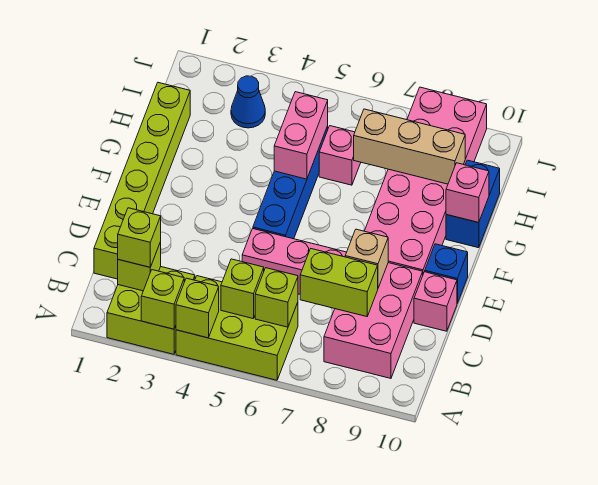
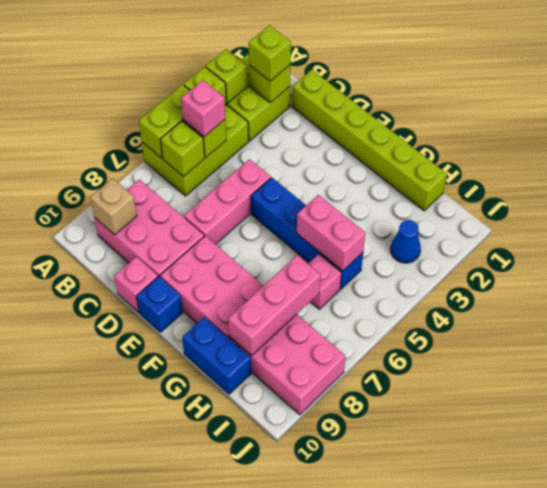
lime brick C7:C8 level 2 -> lime brick A5:A6 level 2
tan brick D8 level 2 -> tan brick B9 level 2
pink brick G10 level 2 -> pink brick B5 level 3
tan brick H7:H9 level 2 -> pink brick H7:H9 level 2

